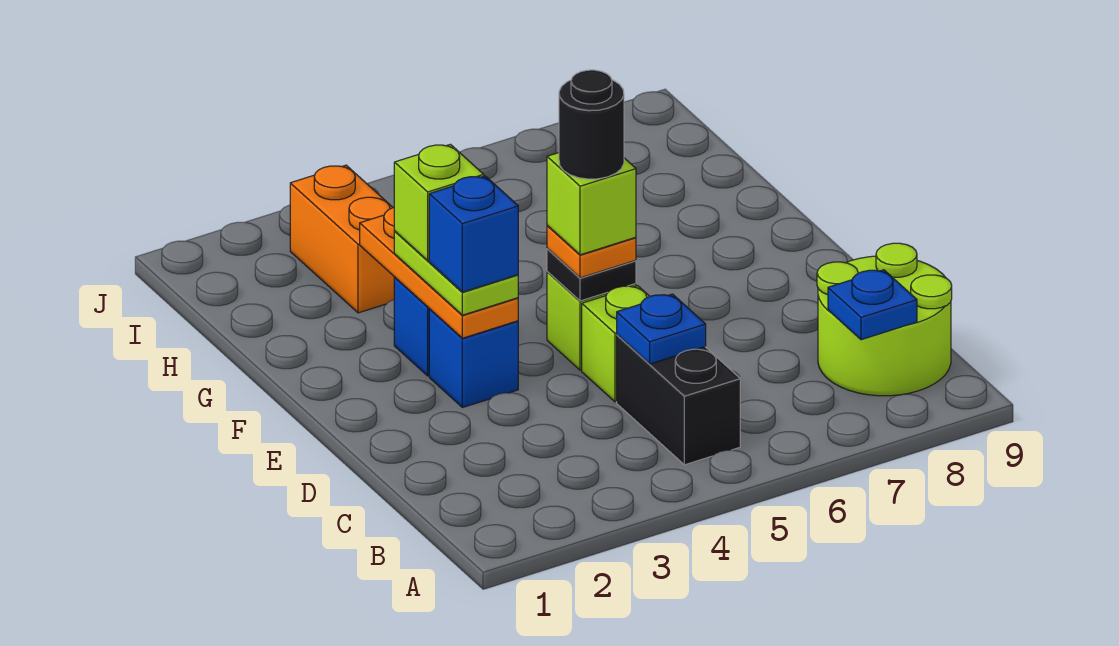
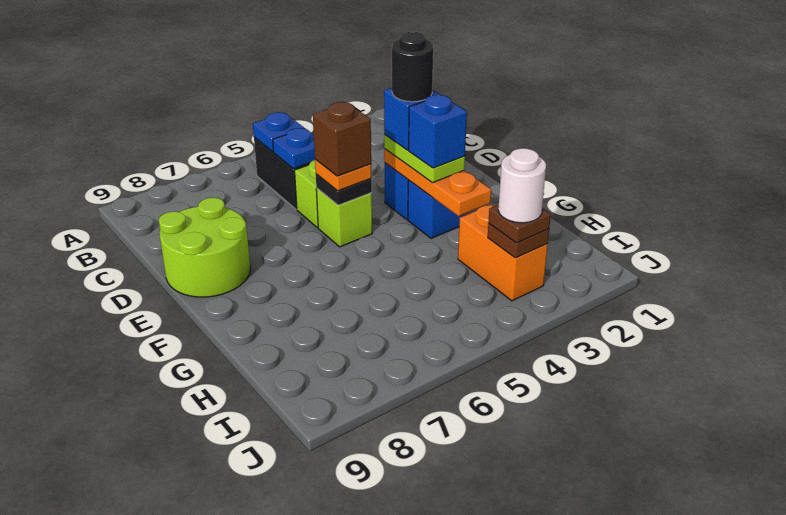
lime round brick B8:C9 level 1 -> lime round brick D8:E9 level 1
blue plate B8 level 2 -> blue plate B5 level 2
lime brick E5 level 4 -> brown brick E5 level 4
black round brick E5 level 5 -> black round brick E3 level 5
lime brick F3 level 4 -> blue brick F3 level 4
none -> brown plate I3 level 2
none -> brown plate I3 level 3
none -> white round brick I3 level 4

